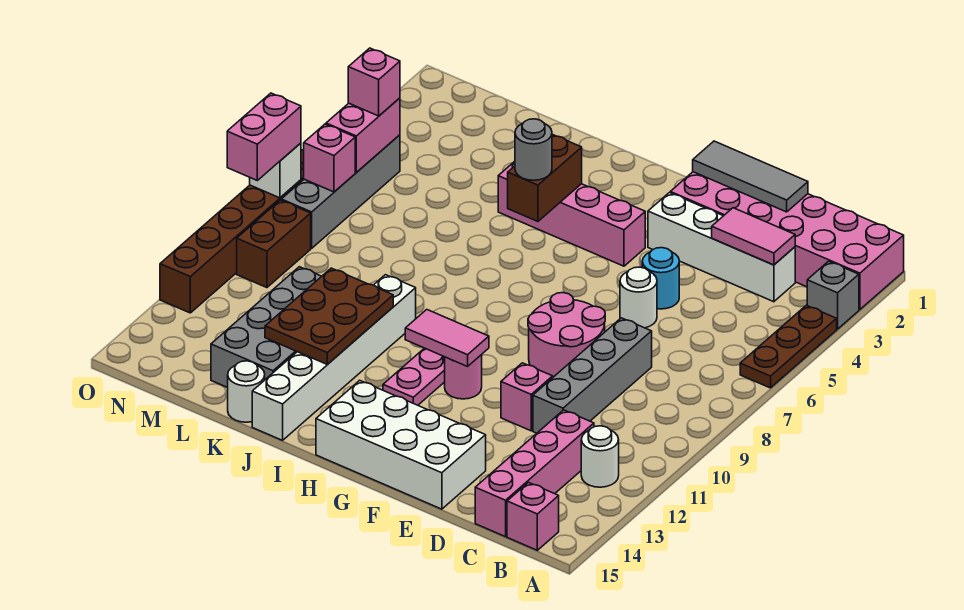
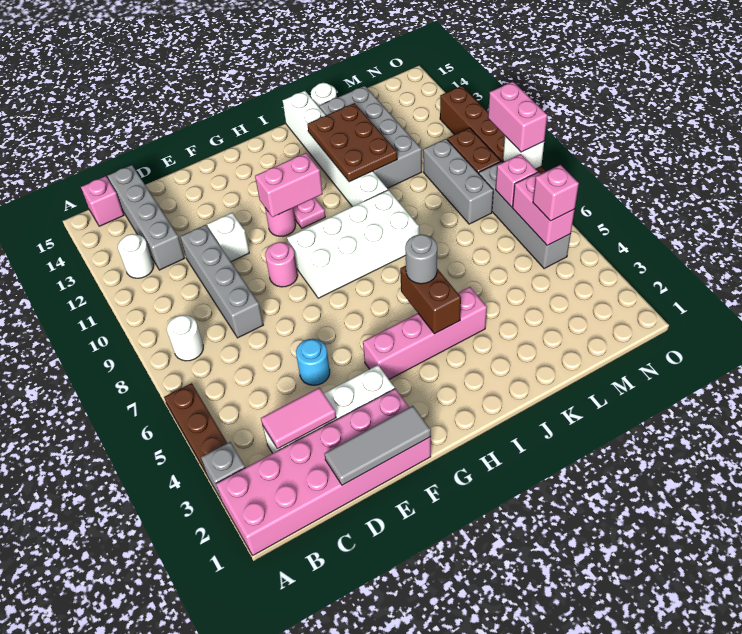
pink brick C12:C15 level 1 -> grey brick C12:C15 level 1
white round brick E6 level 1 -> white round brick B8 level 1
pink round brick E8:F9 level 1 -> pink round brick F9 level 1
pink brick E11 level 1 -> white brick E11 level 1
white brick E14:H15 level 1 -> white brick G8:J9 level 1
pink tile G11:H11 level 2 -> pink brick G11:H11 level 2
none -> grey brick M8:M10 level 1

